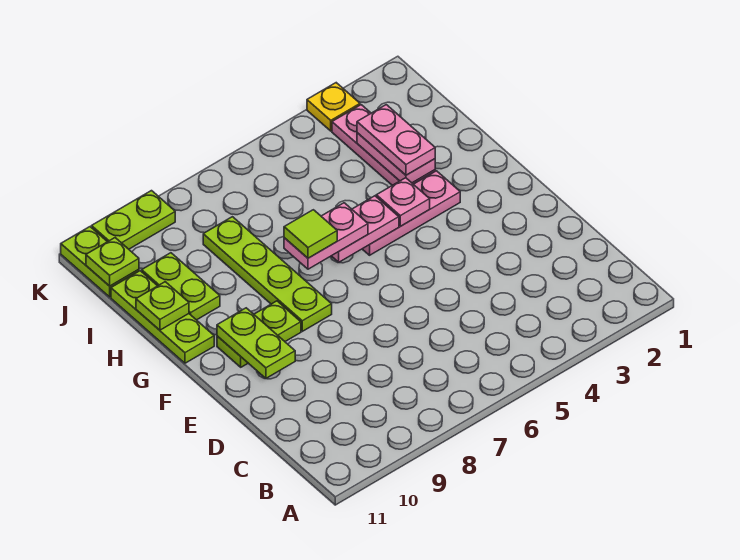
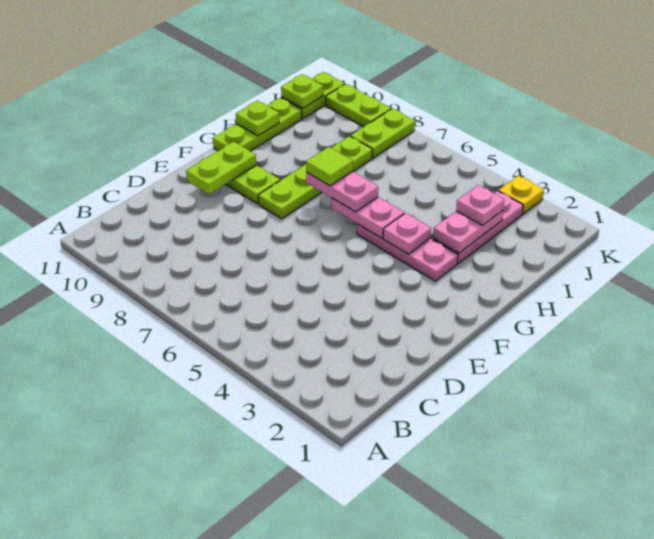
pink plate H3:I3 level 3 -> pink plate I3 level 3
lime plate H10:I10 level 1 -> lime plate J8:K8 level 1

